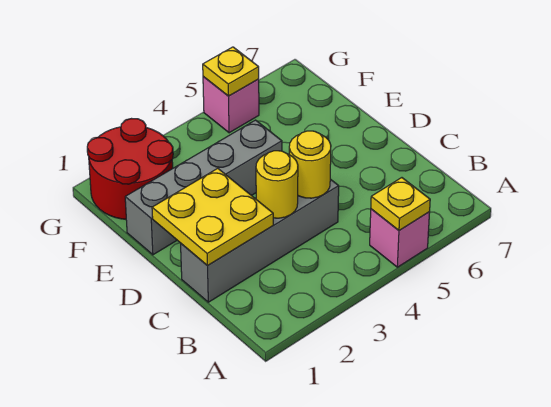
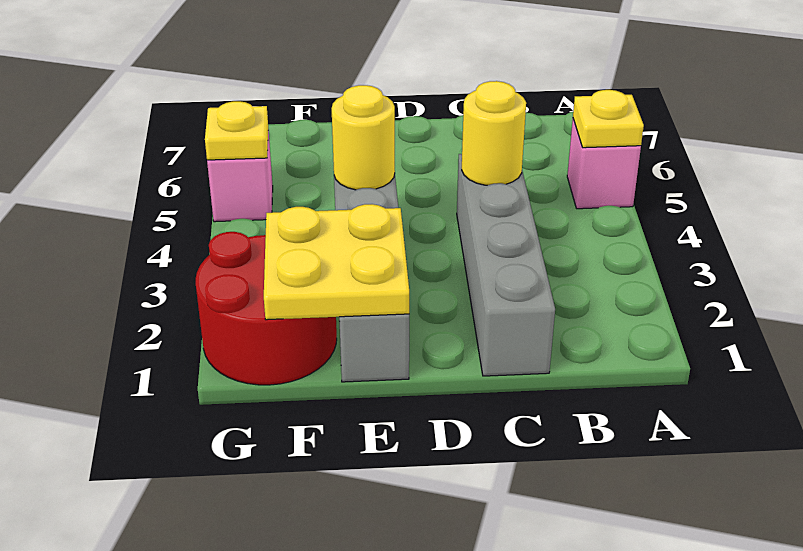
yellow plate C1:D2 level 2 -> yellow plate E1:F2 level 2
yellow round brick C3 level 2 -> yellow round brick E4 level 2

